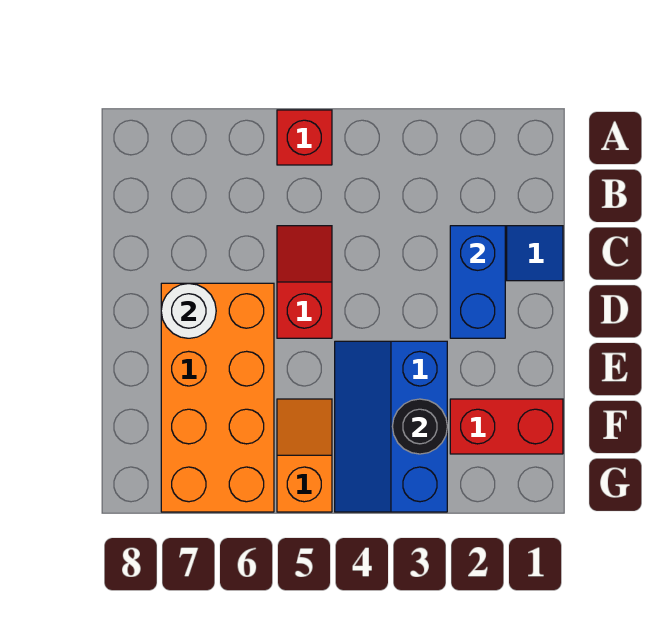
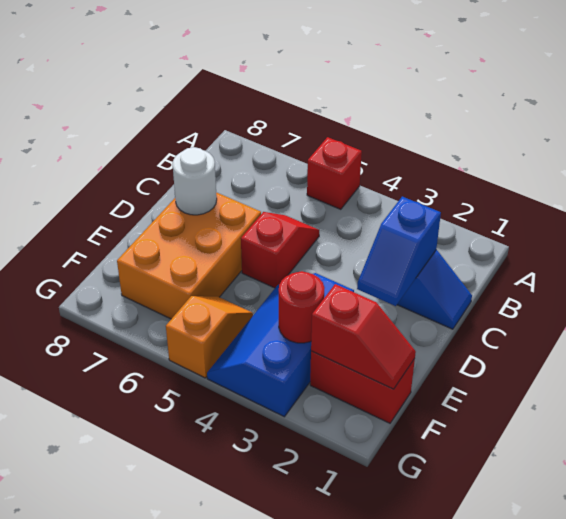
blue brick C2:D2 level 2 -> blue slope C2:D2 level 2 top C
orange brick D6:G7 level 1 -> orange brick D6:F7 level 1
none -> red slope F1:F2 level 2 top 2
black round brick F3 level 2 -> red round brick F3 level 2

